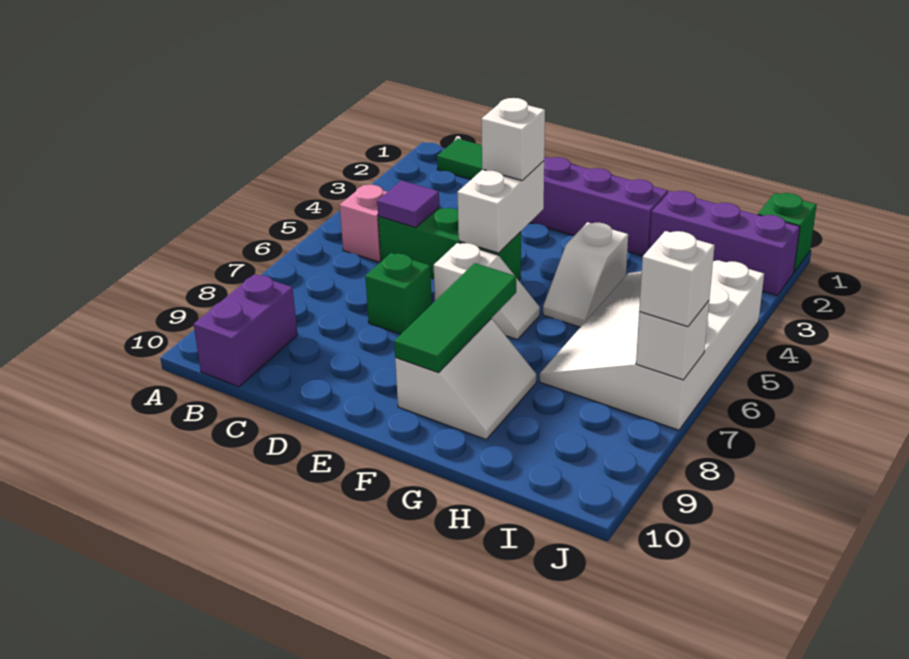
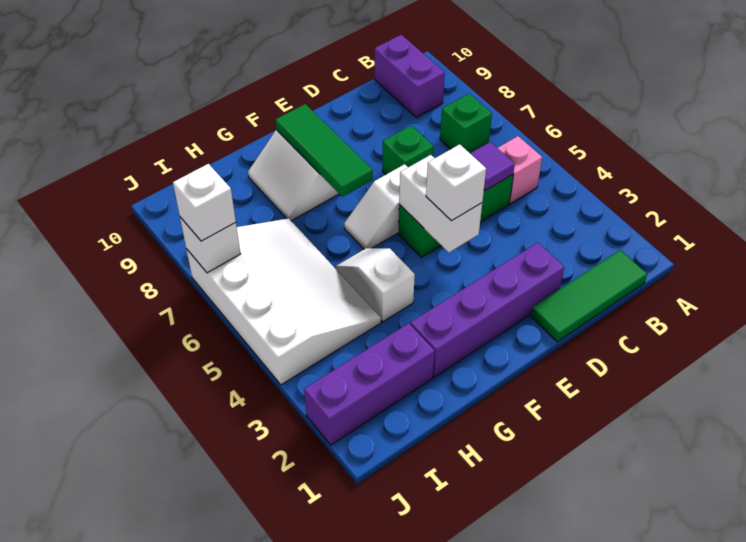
green brick J1 level 1 -> green brick B7 level 1

